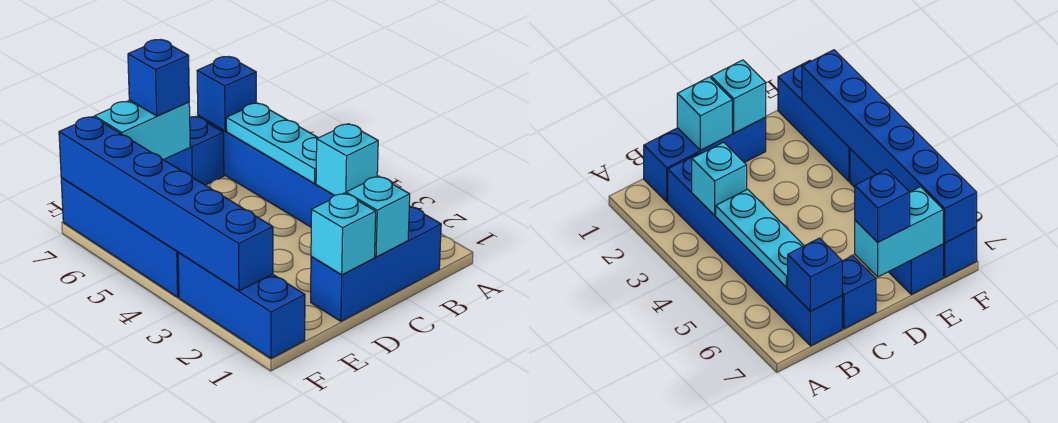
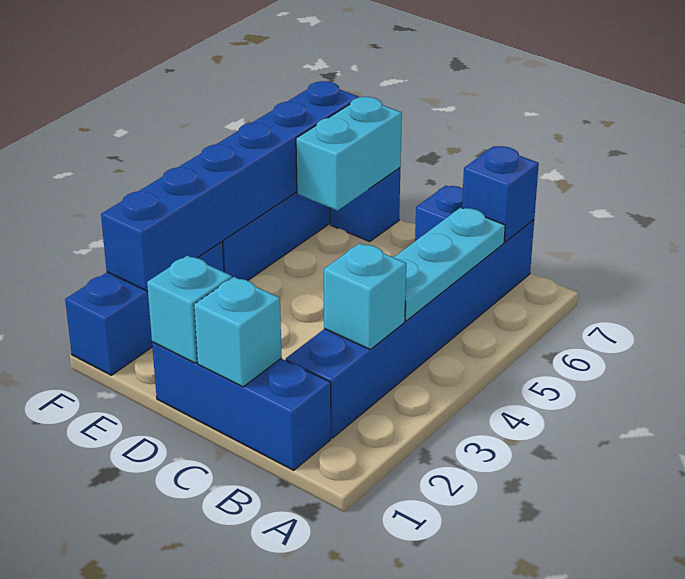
cyan brick D7:E7 level 2 -> cyan brick E6:E7 level 2
blue brick D7 level 3 -> none

